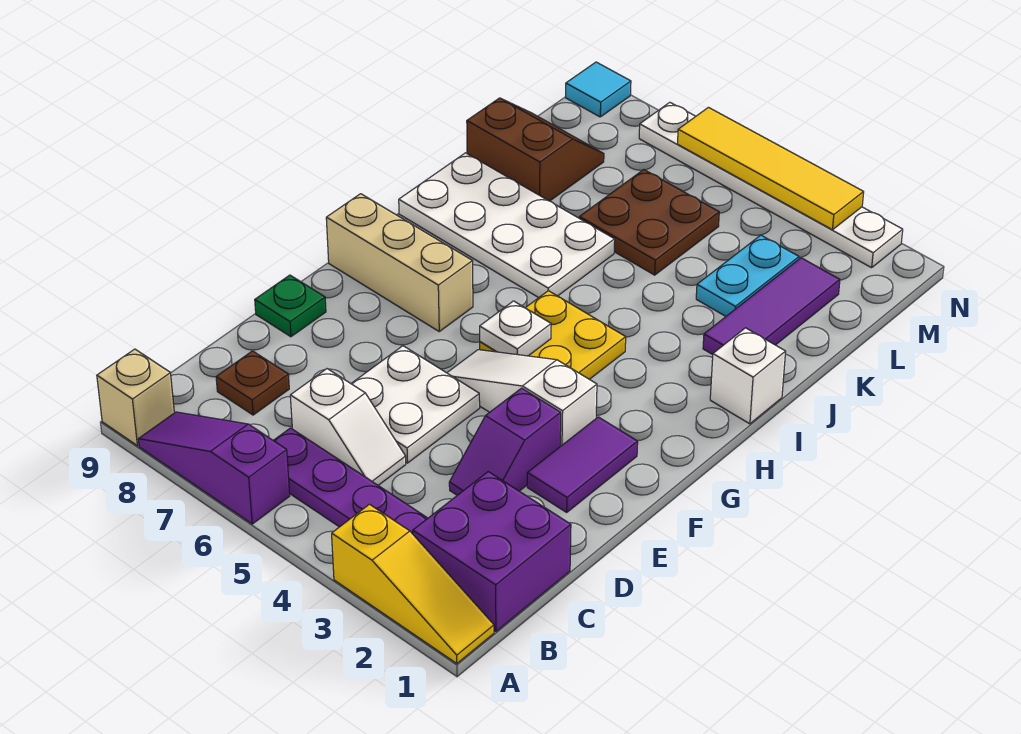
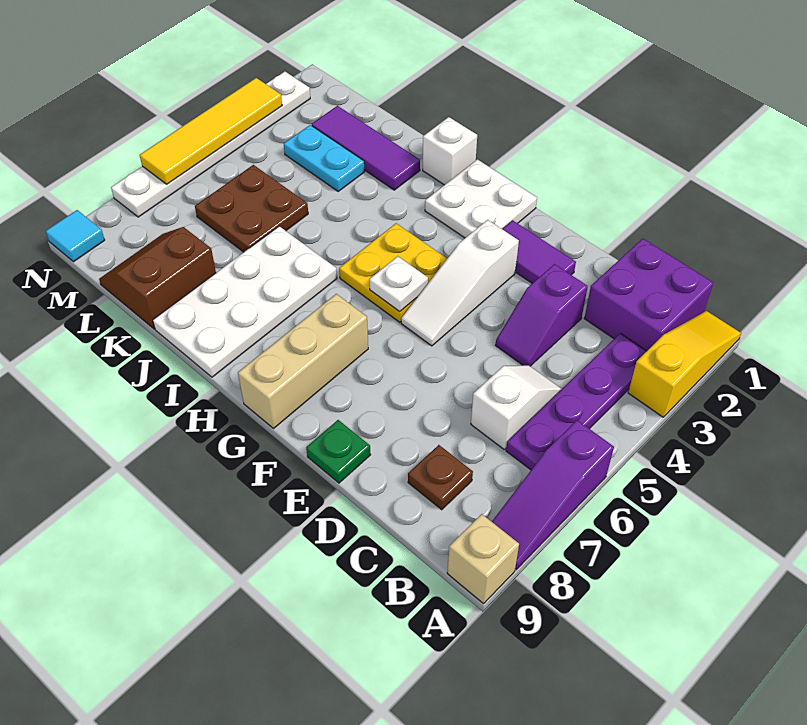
purple slope D3:E3 level 1 top E -> purple slope D3:D4 level 1 top 3
white plate D5:E6 level 1 -> white plate G1:H2 level 1

